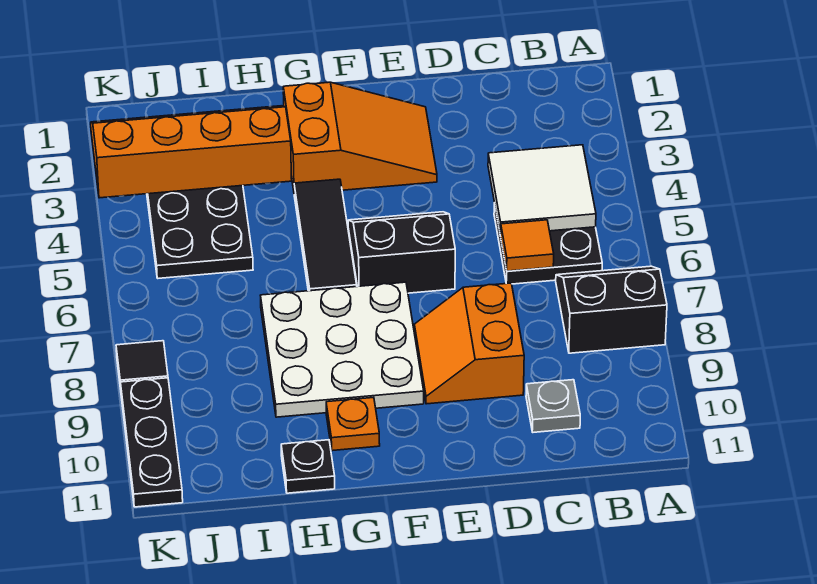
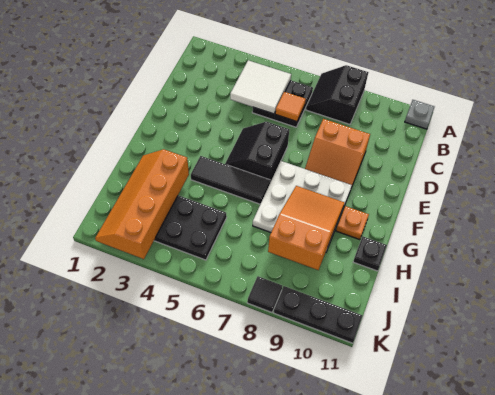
grey plate C10 level 1 -> grey plate A11 level 1
orange slope E2:G3 level 1 top G -> orange slope G8:I9 level 2 top I

